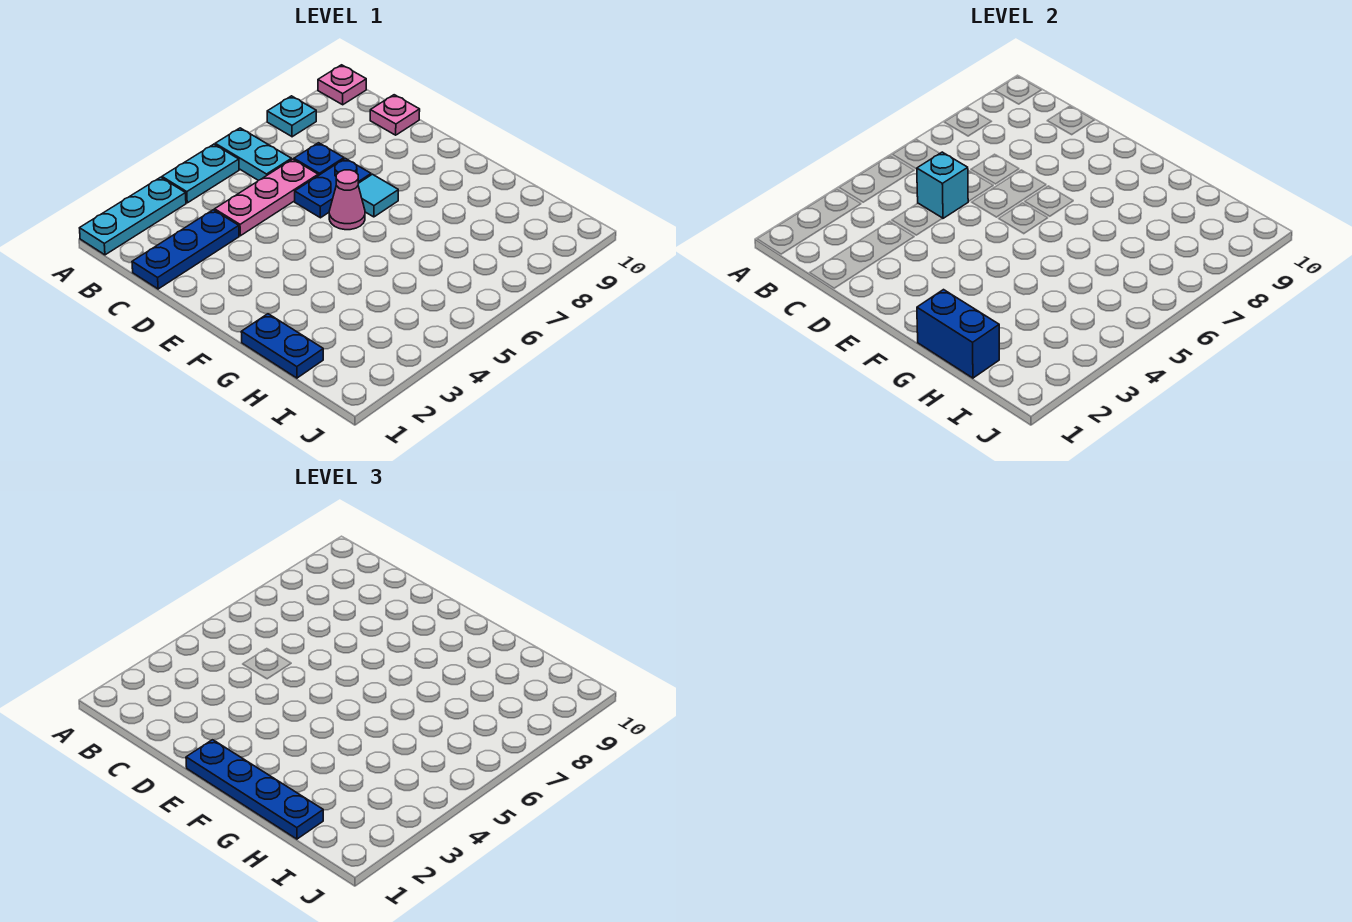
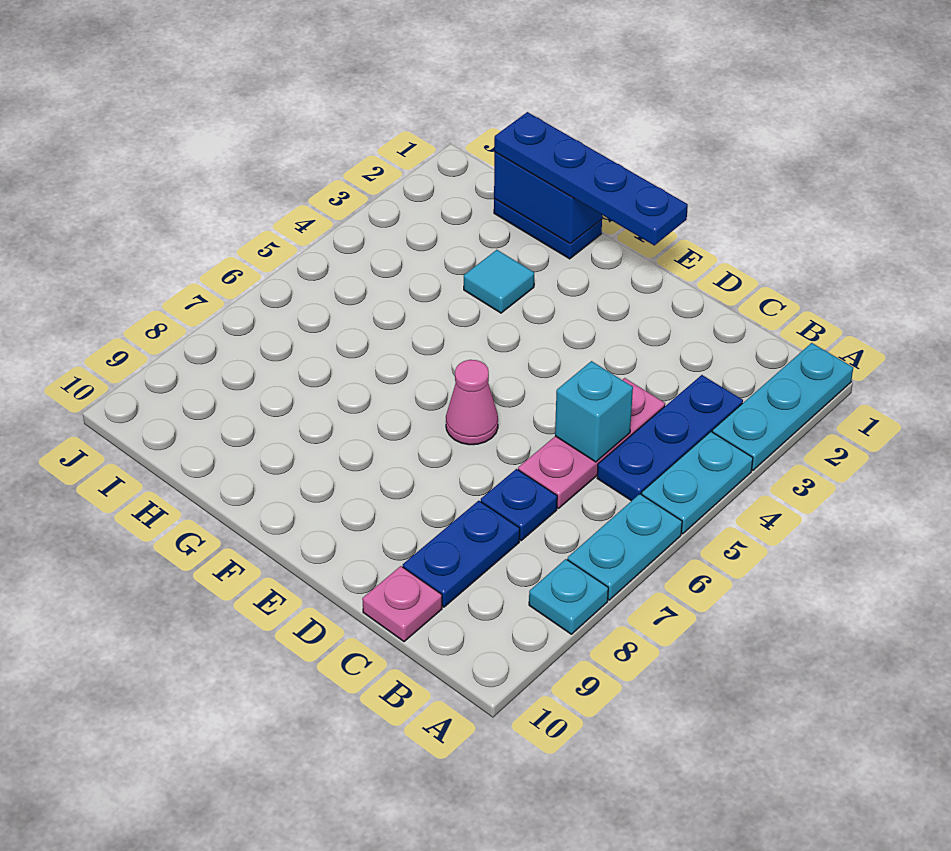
cyan plate A6:B6 level 1 -> cyan plate A6:A7 level 1
pink plate A10 level 1 -> none
blue plate C1:C3 level 1 -> blue plate B3:B5 level 1
blue plate D6:D7 level 1 -> blue plate C8:C9 level 1
cyan tile E7 level 1 -> cyan tile G3 level 1

